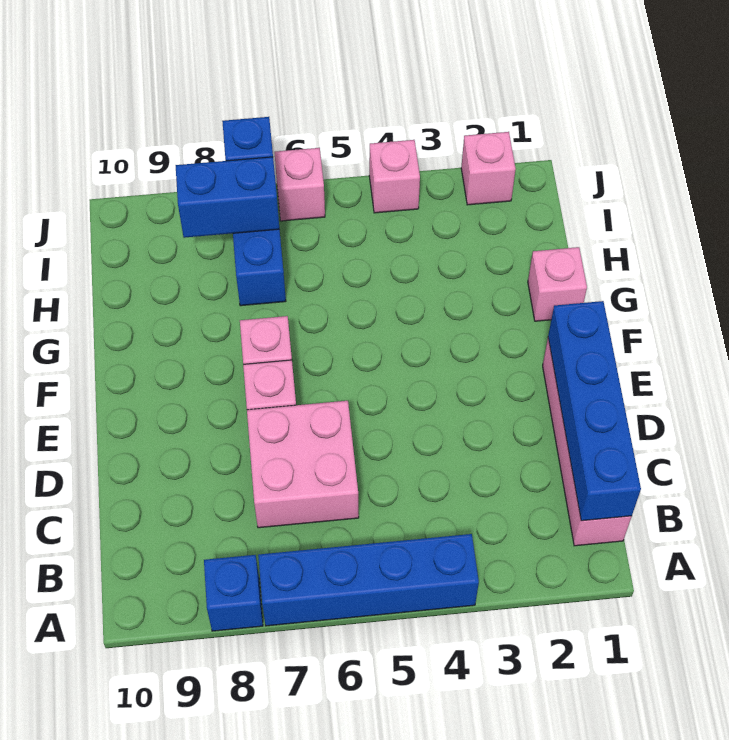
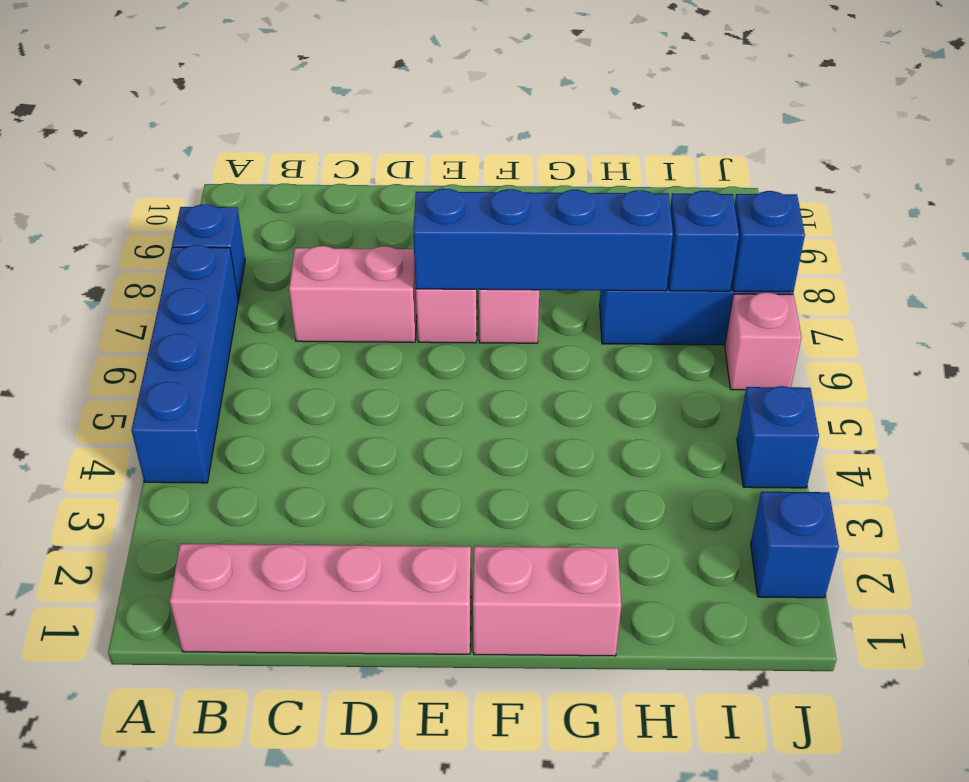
blue brick B1:E1 level 2 -> blue brick E7:H7 level 2
pink brick C6:D7 level 1 -> pink brick C7:D7 level 1
pink brick G1 level 1 -> pink brick F1:G1 level 1
blue brick I7:I8 level 2 -> blue brick I7 level 2
pink brick J2 level 1 -> blue brick J2 level 1
pink brick J4 level 1 -> blue brick J4 level 1

